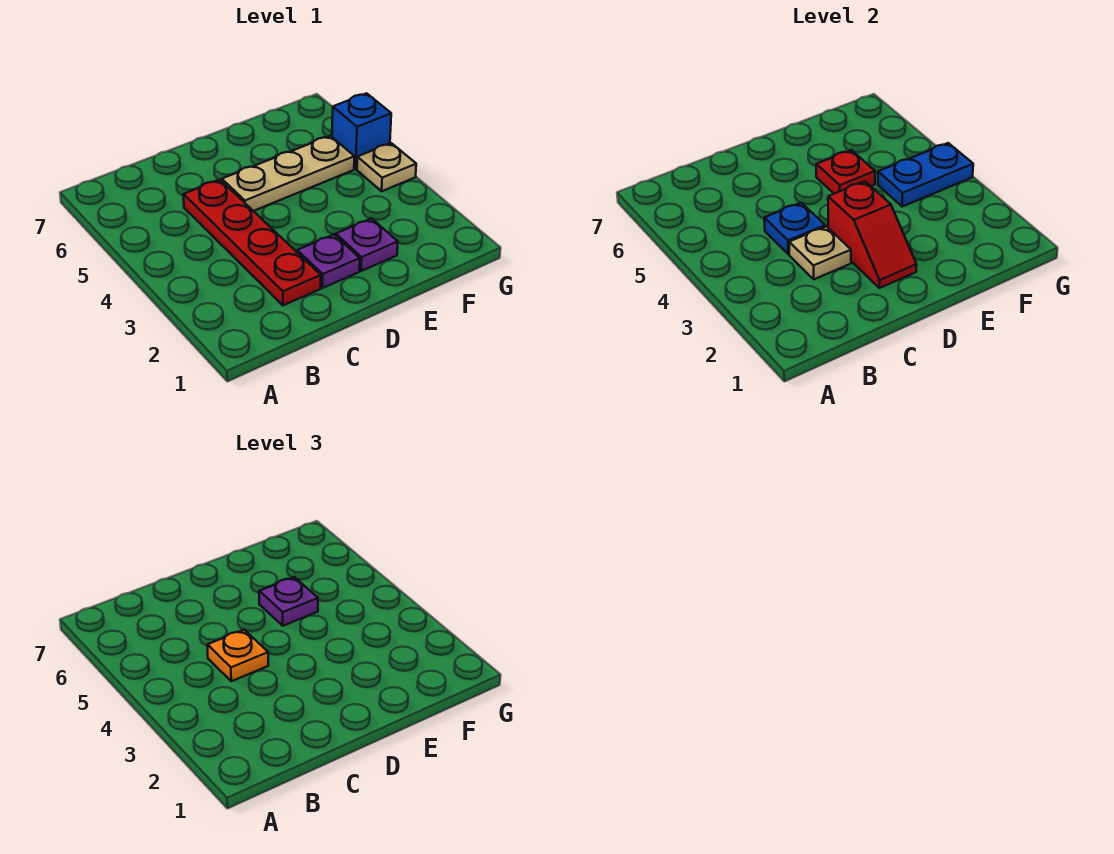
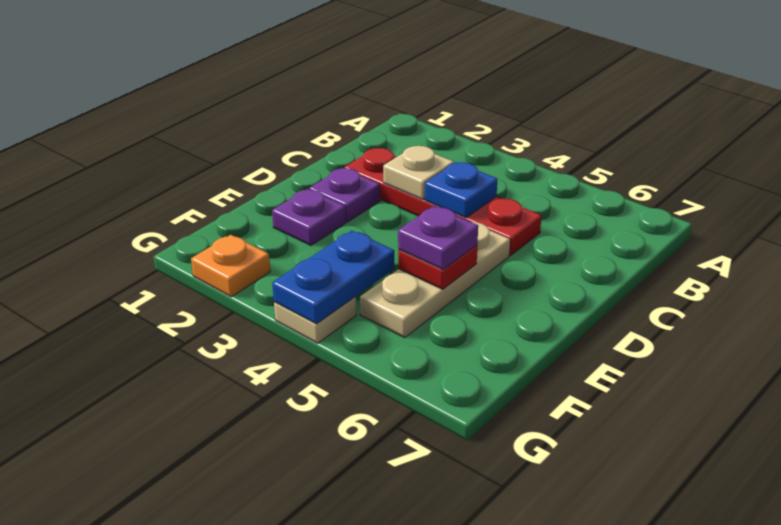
orange plate C4 level 3 -> orange plate G2 level 1
red slope D2:D3 level 2 top 3 -> none
blue brick G5 level 1 -> none

